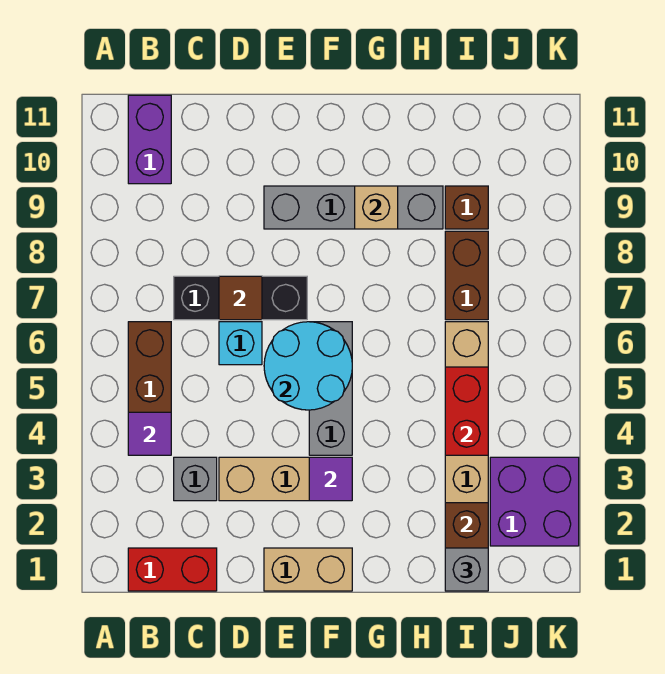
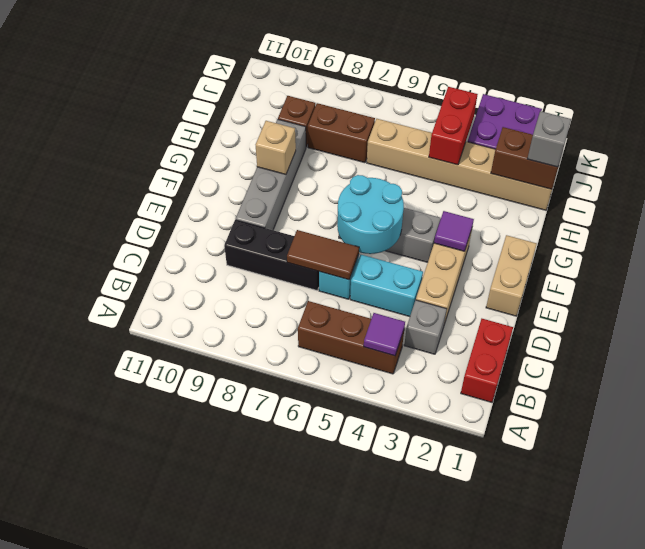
purple brick B10:B11 level 1 -> none
black brick C7:E7 level 1 -> black brick D7:D9 level 1
none -> cyan brick D4:D5 level 1
brown tile D7 level 2 -> brown tile D6:D7 level 2
red brick I4:I5 level 2 -> red brick I4:J4 level 2

